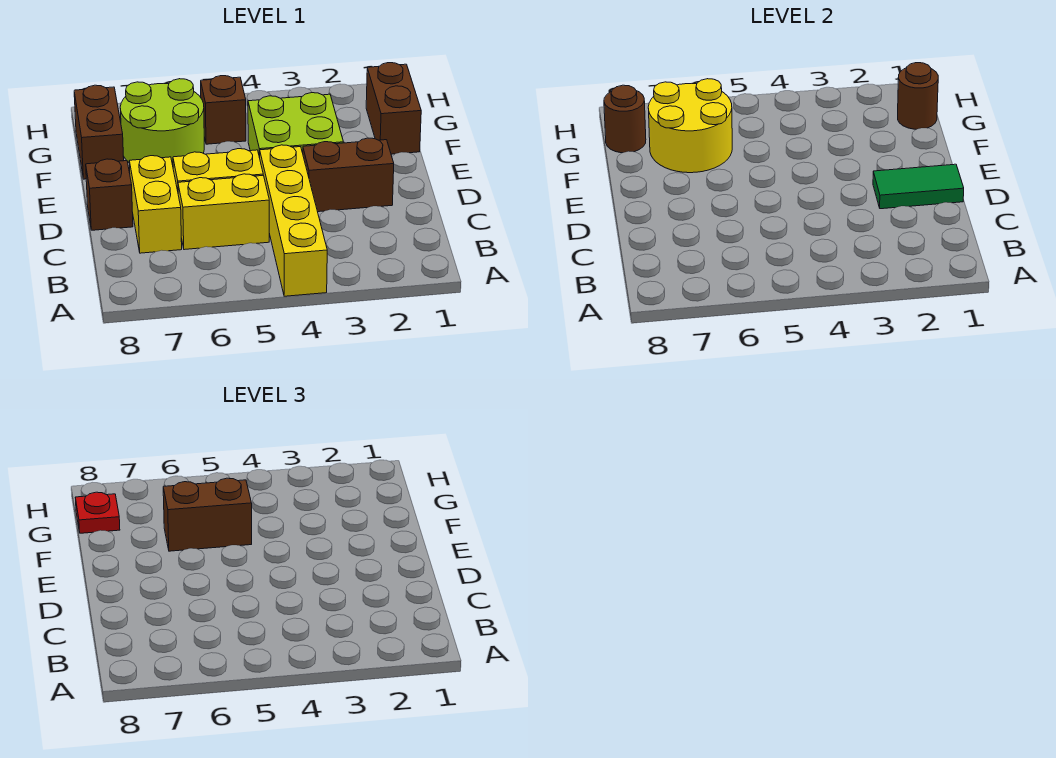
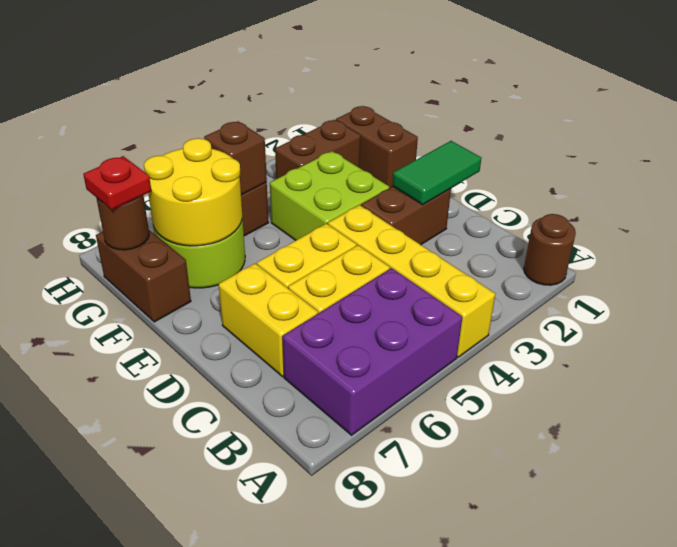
none -> purple brick A5:B7 level 1
brown brick D8 level 1 -> brown brick G5 level 2
brown brick F5:F6 level 3 -> brown brick G2:G3 level 1
brown round brick G1 level 2 -> brown round brick A1 level 1

